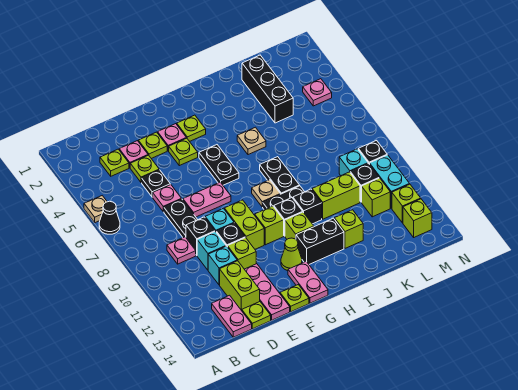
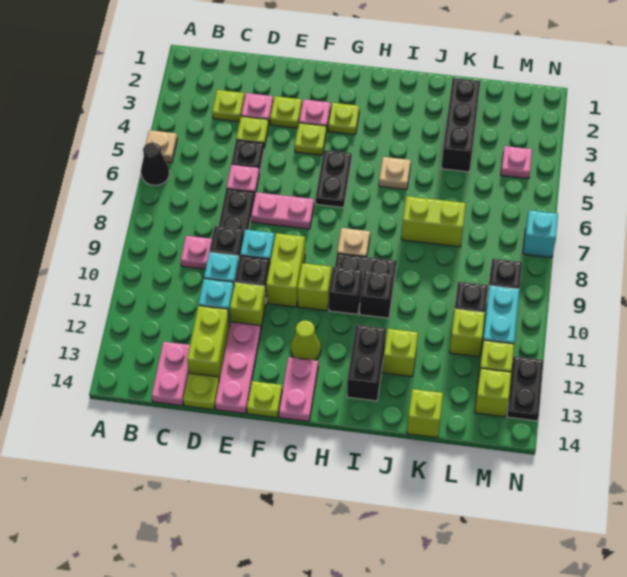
lime brick H11 level 1 -> lime brick K14 level 1
black brick H12:I12 level 1 -> black brick I12:I13 level 1
black plate I7:I8 level 1 -> black plate N12:N13 level 1
lime brick J10:K10 level 1 -> lime brick J7:K7 level 1
cyan brick L9 level 1 -> cyan brick N7 level 1

